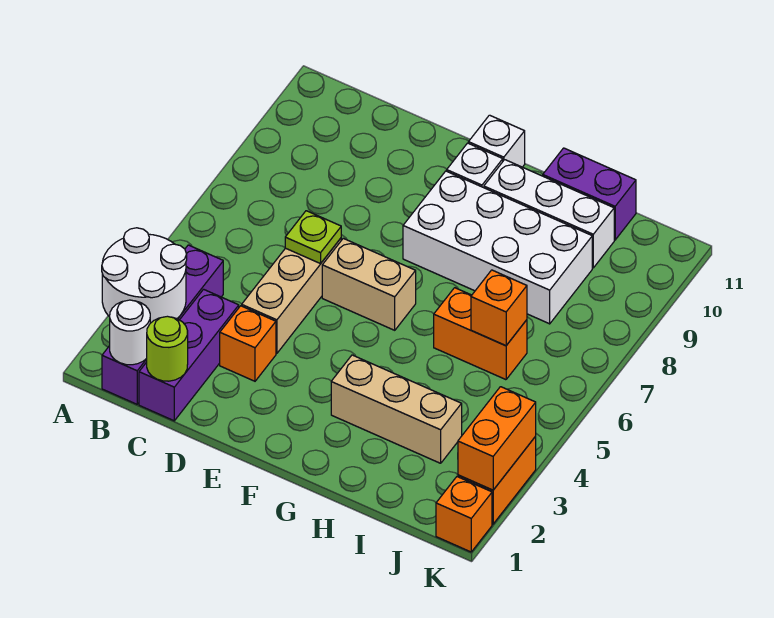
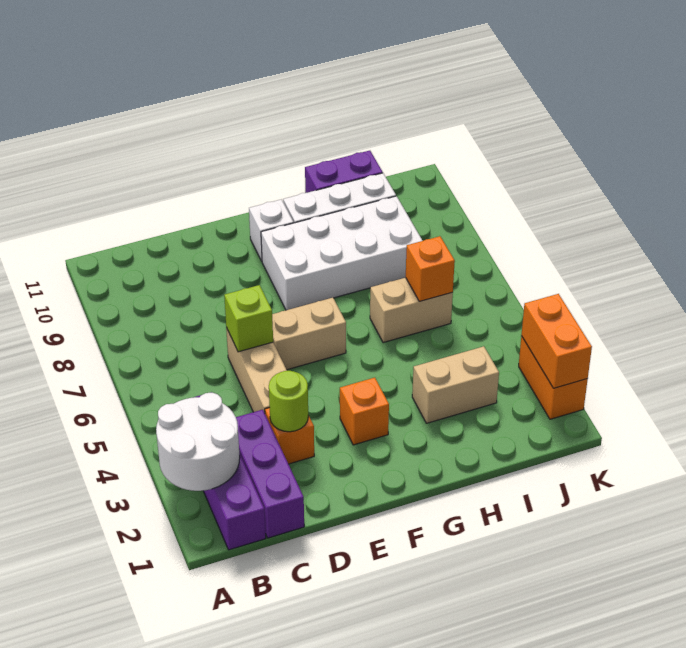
white round brick B1 level 2 -> none
lime round brick C1 level 2 -> lime round brick D3 level 2
lime plate D6 level 2 -> lime brick D6 level 2
white brick F11 level 1 -> none
tan brick G3:I3 level 1 -> tan brick H3:I3 level 1
orange brick H6:I6 level 1 -> tan brick H6:I6 level 1
orange brick K1 level 1 -> orange brick F3 level 1

